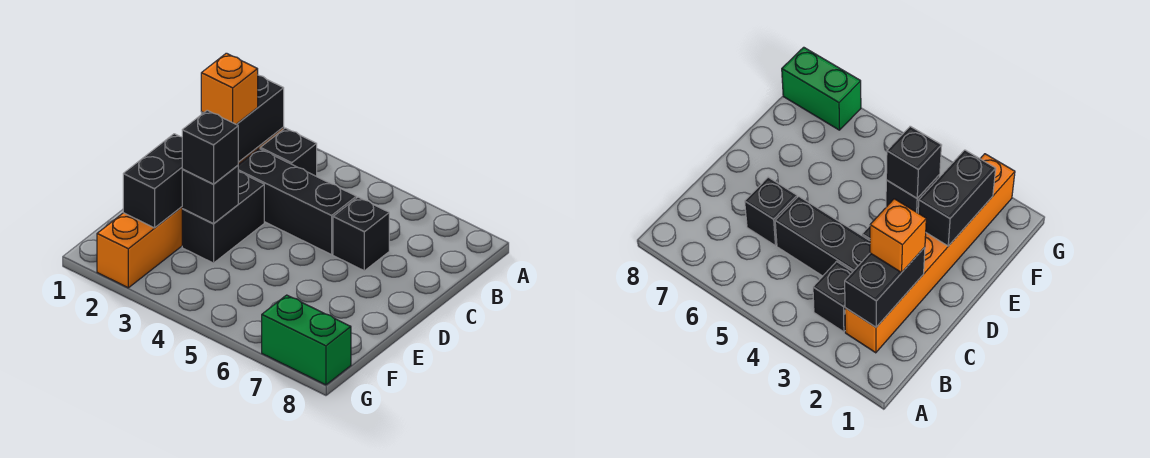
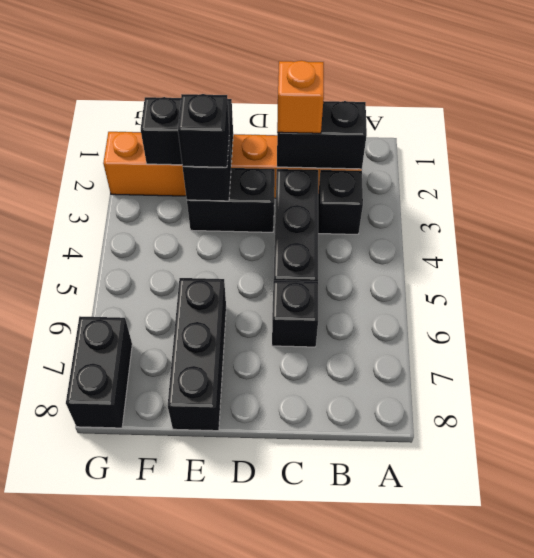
none -> black brick E6:E8 level 1
green brick G7:G8 level 1 -> black brick G7:G8 level 1

